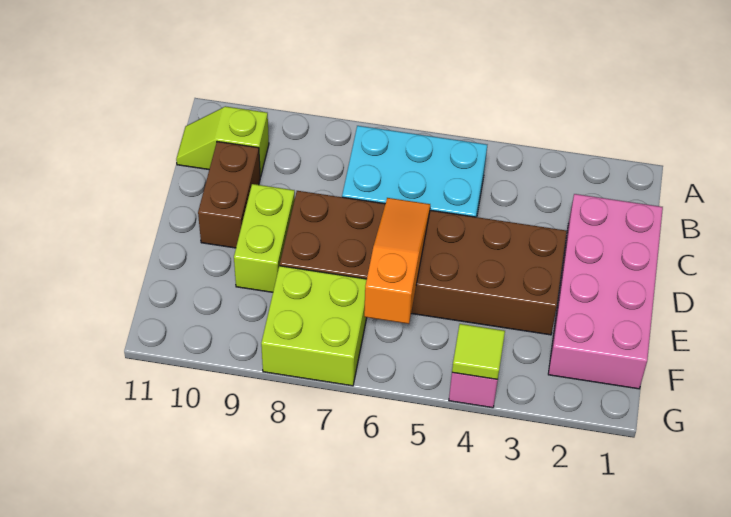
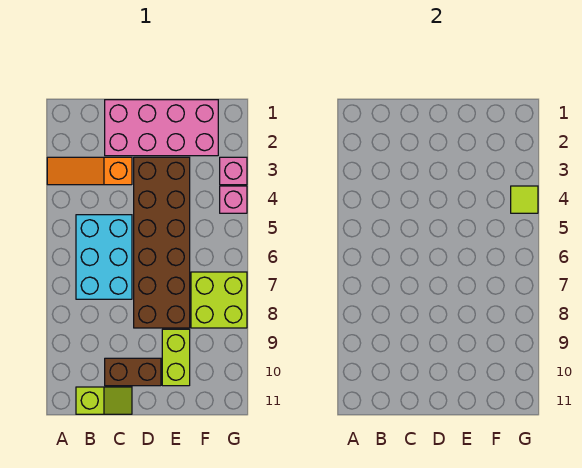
lime slope B10:B11 level 1 top 10 -> lime slope B11:C11 level 1 top B
orange slope D6:F6 level 2 top F -> orange slope A3:C3 level 1 top C
lime brick D9:E9 level 1 -> lime brick E9:E10 level 1
none -> pink brick G3 level 1

